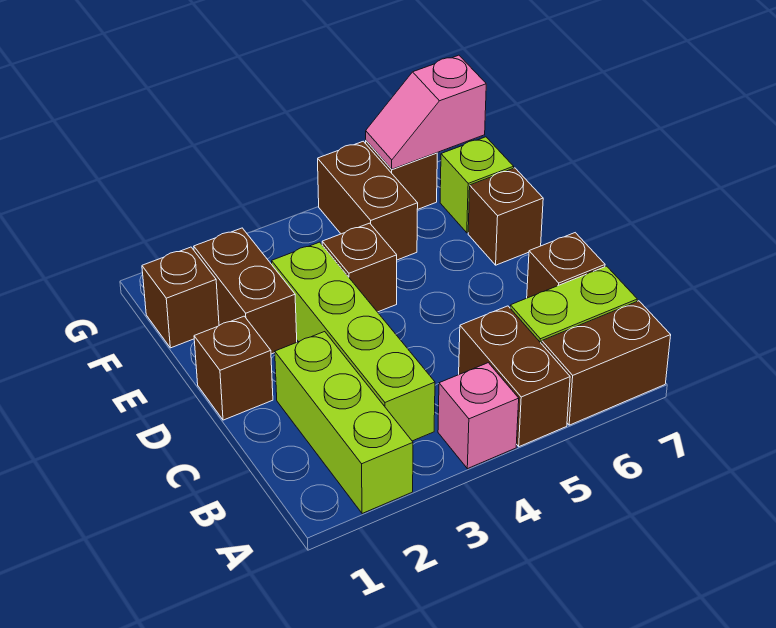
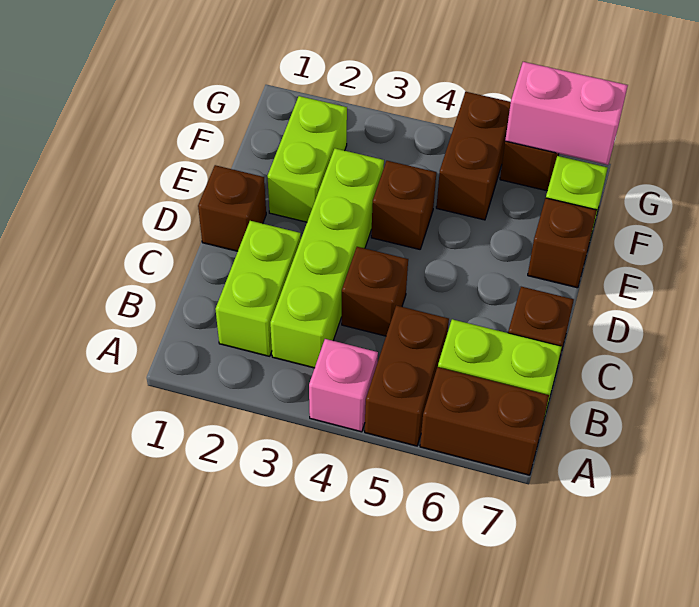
lime brick A2:C2 level 1 -> lime brick B2:C2 level 1
brown brick E2:F2 level 1 -> lime brick E2:F2 level 1
brown brick F1 level 1 -> brown brick C4 level 1
pink slope G6:G7 level 2 top 7 -> pink brick G6:G7 level 2

